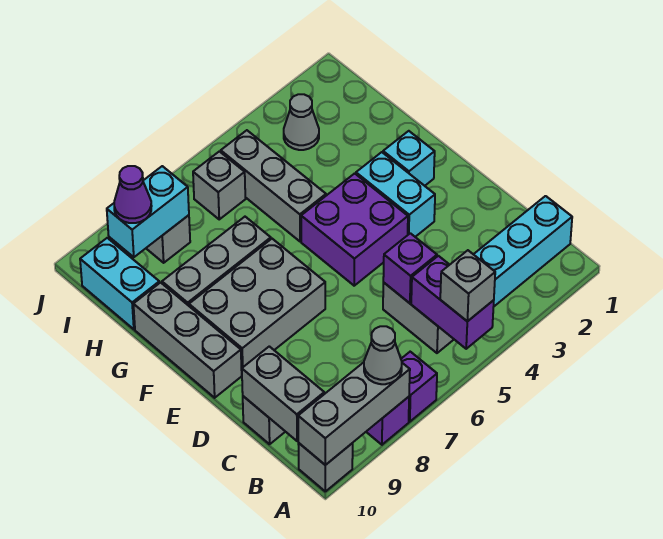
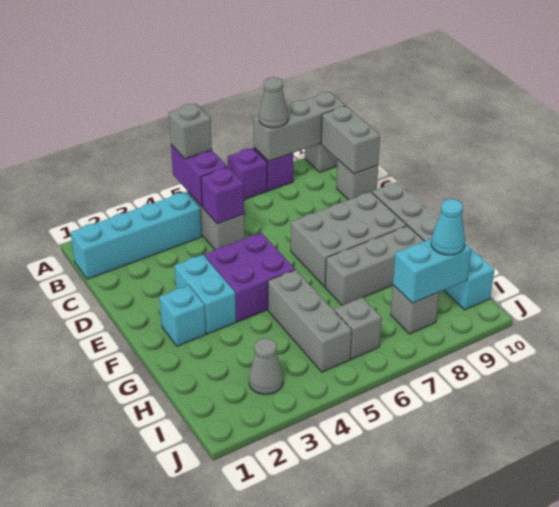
purple cone I9 level 3 -> cyan cone I9 level 3

